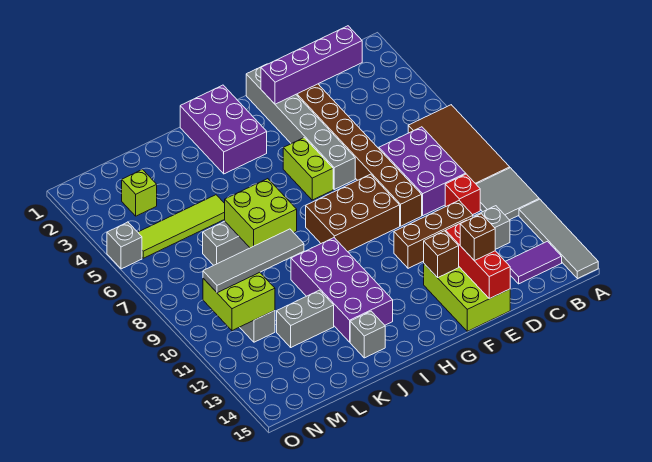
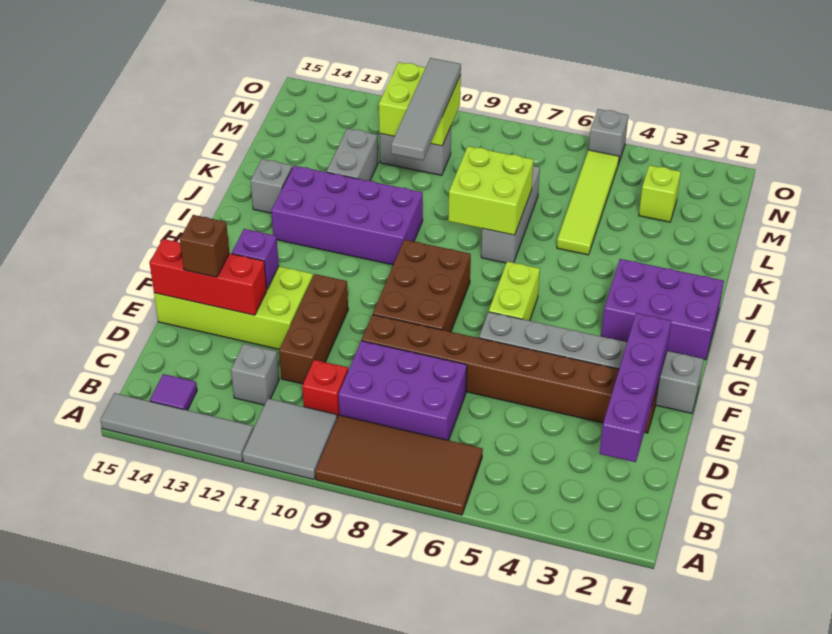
purple tile B14:C14 level 1 -> purple tile B14 level 1
lime brick E13:F15 level 1 -> lime brick E12:F15 level 1
brown brick F13 level 2 -> purple brick F13 level 2
lime brick G5:G6 level 1 -> lime brick G6:H6 level 1

